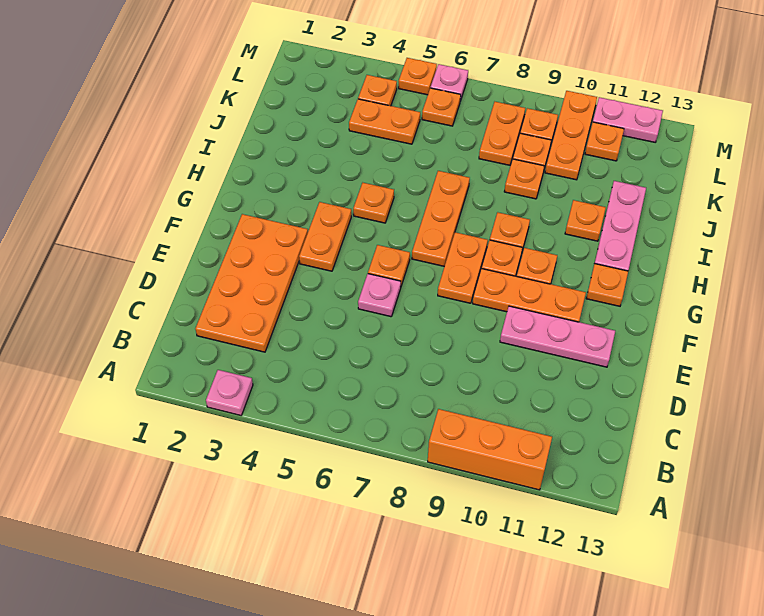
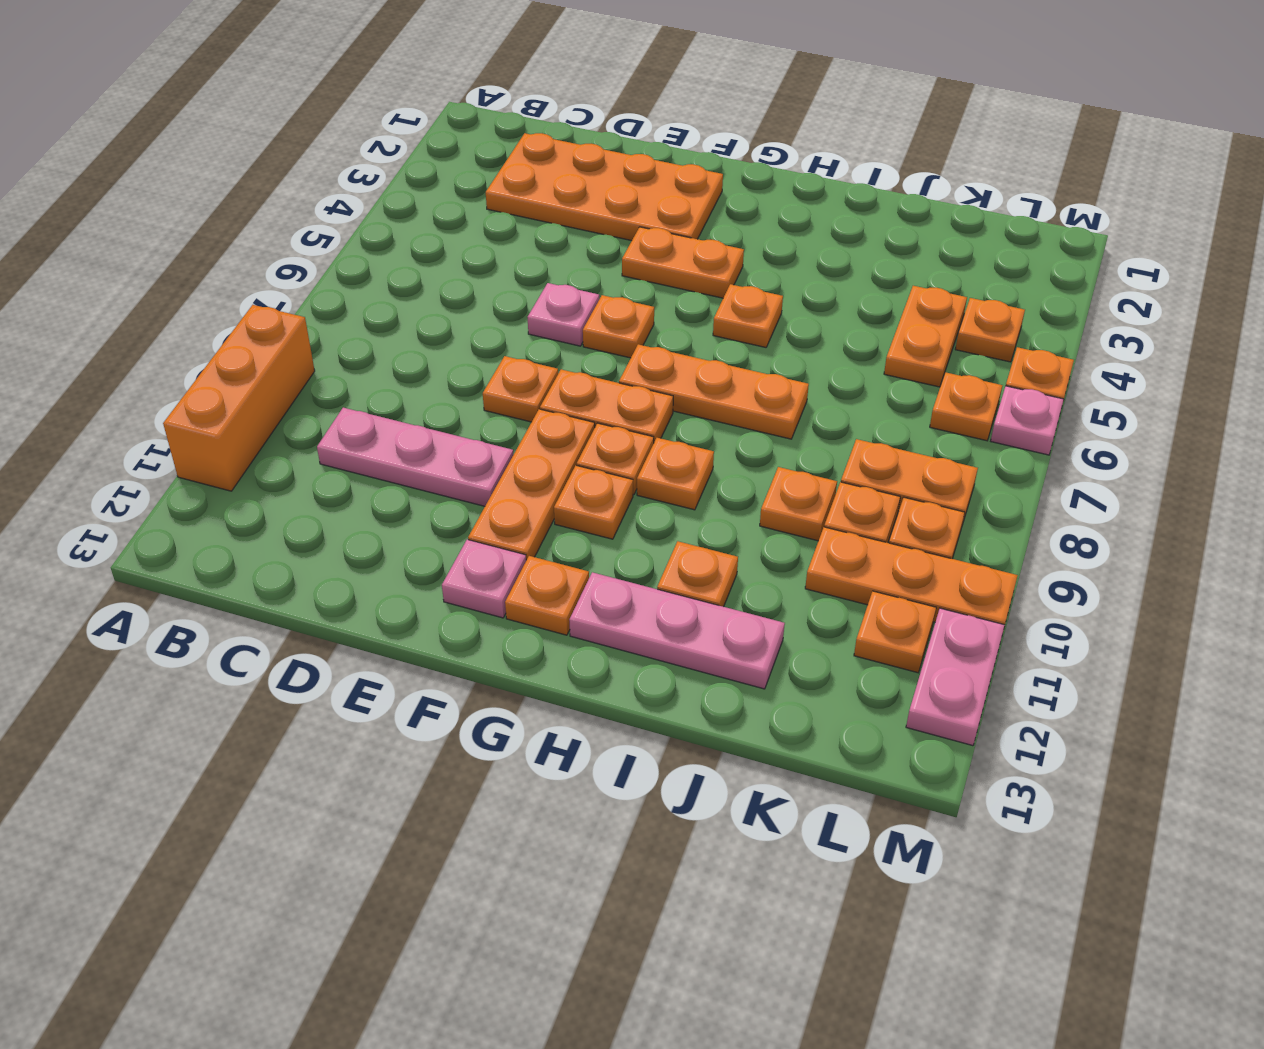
pink plate A3 level 1 -> pink plate F12 level 1
none -> orange plate E8 level 1
pink plate E10:E12 level 1 -> pink plate C10:E10 level 1

